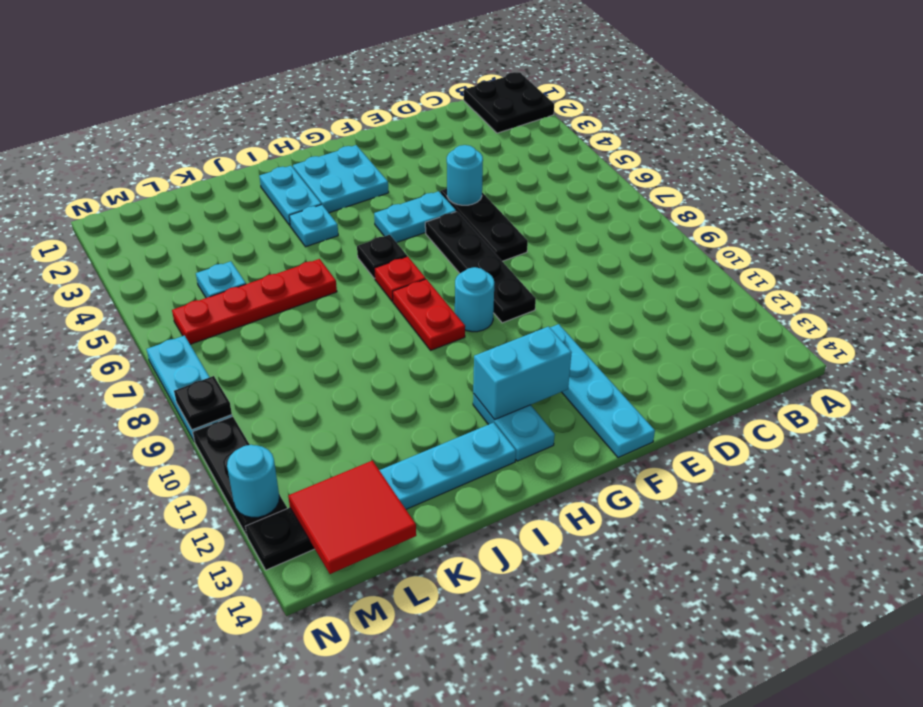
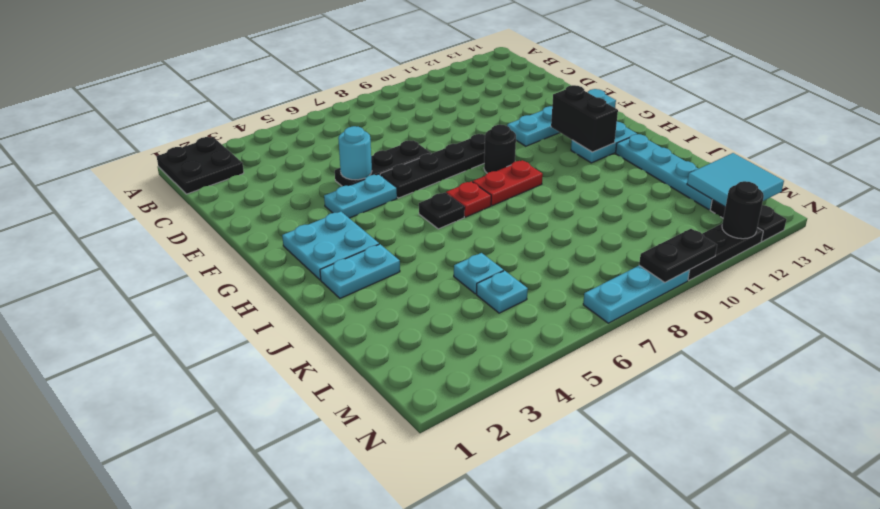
cyan plate F5:G5 level 1 -> cyan plate F4:F5 level 1
cyan round brick G9 level 1 -> black round brick G9 level 1
cyan brick G12:H12 level 2 -> black brick G12:H12 level 2
cyan plate I4 level 1 -> cyan plate K5 level 1
red plate J6:M6 level 1 -> none
red tile L13:M14 level 2 -> cyan tile L13:M14 level 2
black plate N9 level 2 -> black plate N9:N10 level 2
cyan round brick N12 level 2 -> black round brick N12 level 2

